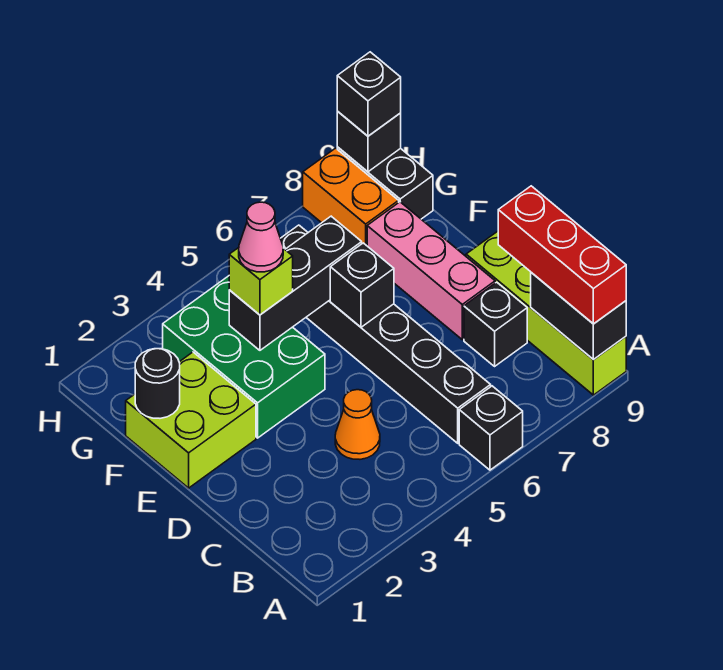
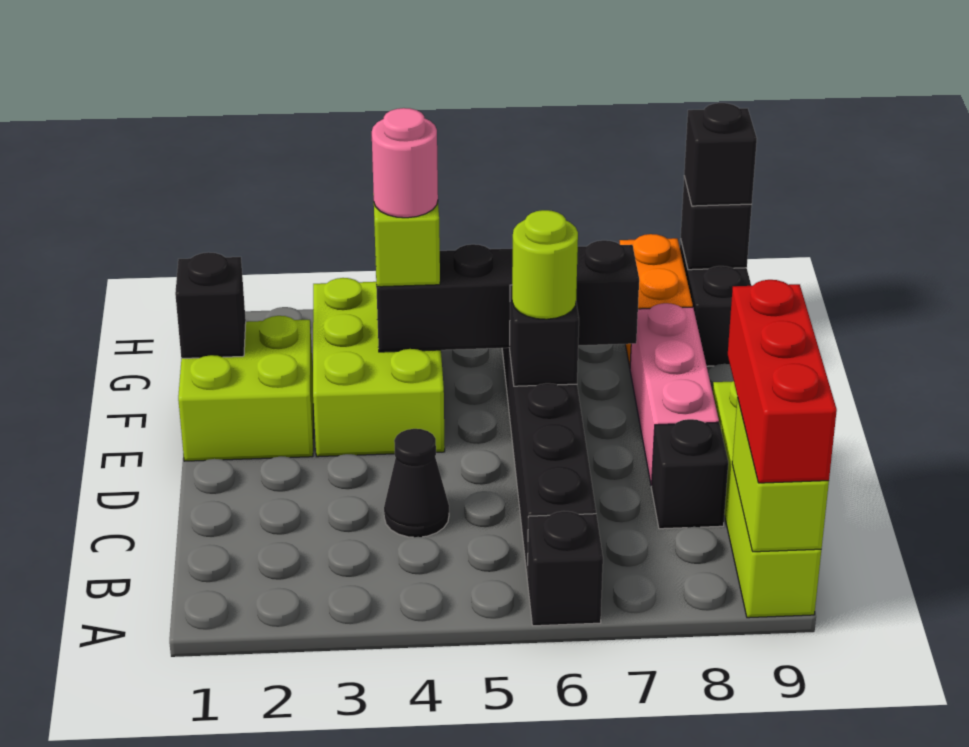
black brick A9:B9 level 2 -> lime brick A9:B9 level 2
orange cone C4 level 1 -> black cone C4 level 1
green brick E3:G4 level 1 -> lime brick E3:G4 level 1
none -> lime round brick E6 level 3
black round brick F1 level 2 -> black brick F1 level 2
black brick F4:F6 level 2 -> black brick F4:F7 level 2
pink cone F4 level 4 -> pink round brick F4 level 4

